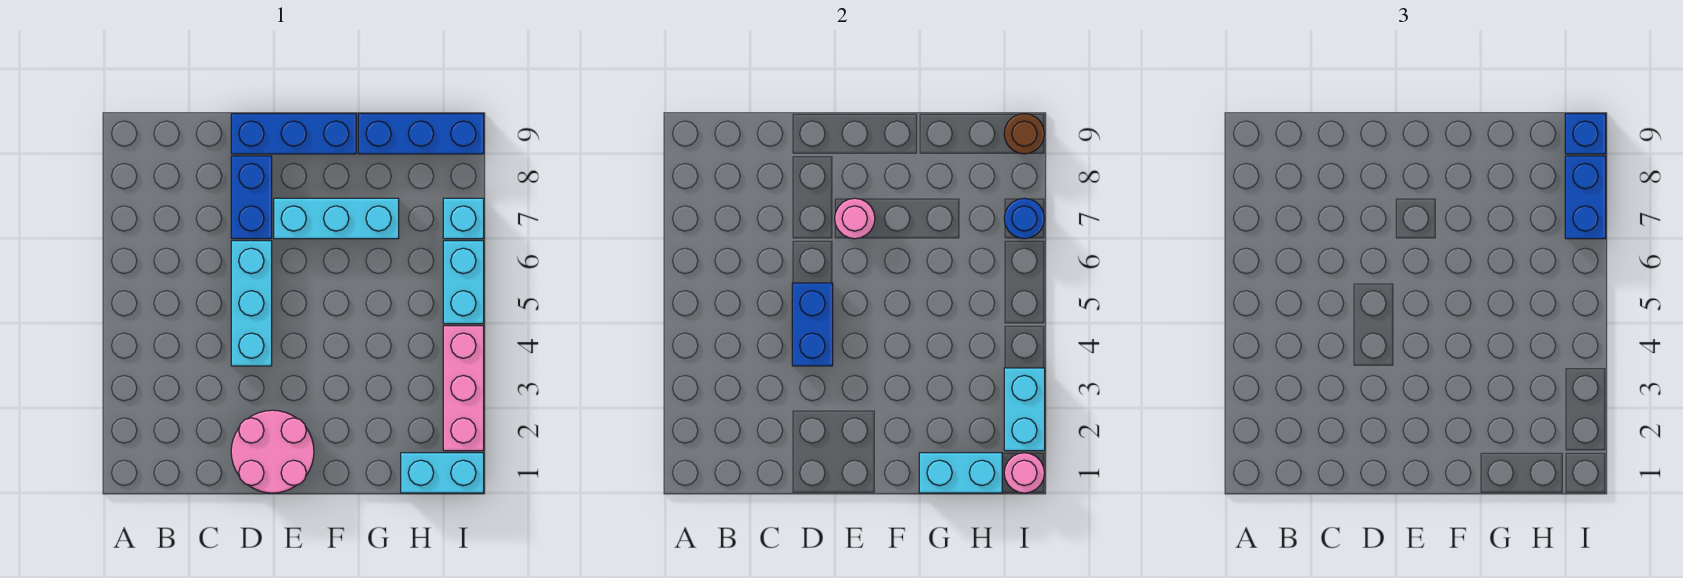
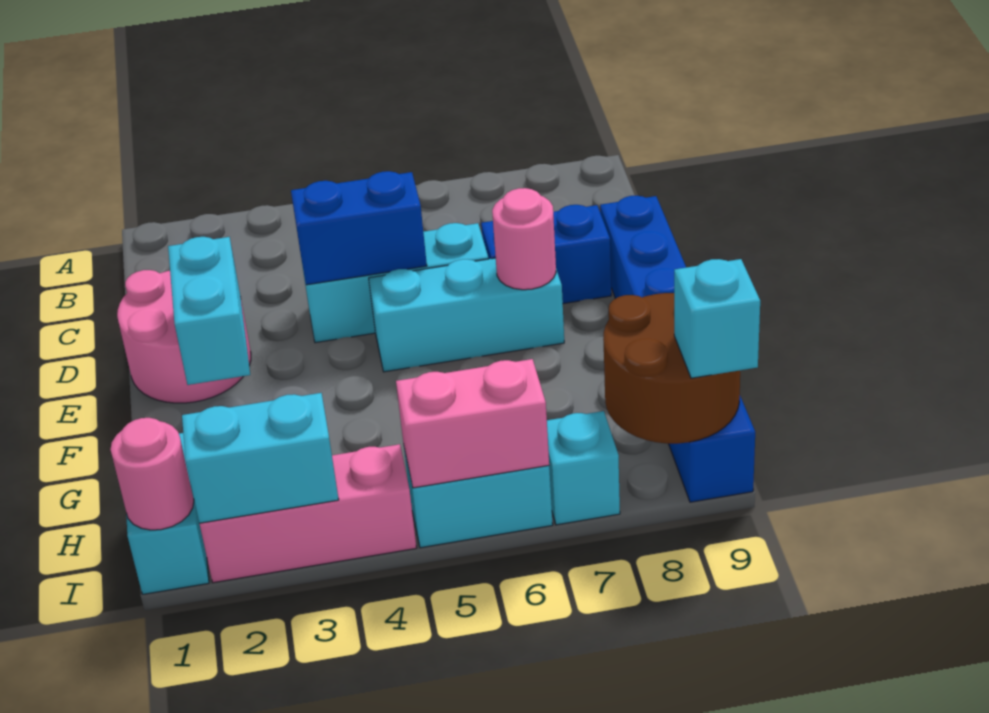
cyan brick E7:G7 level 1 -> cyan brick E5:E7 level 1
cyan brick G1:H1 level 2 -> cyan brick E2:F2 level 2
none -> pink brick I5:I6 level 2
blue round brick I7 level 2 -> none
blue brick I7:I8 level 3 -> none
brown round brick I9 level 2 -> brown round brick H8:I9 level 2
blue brick I9 level 3 -> cyan brick I9 level 3

